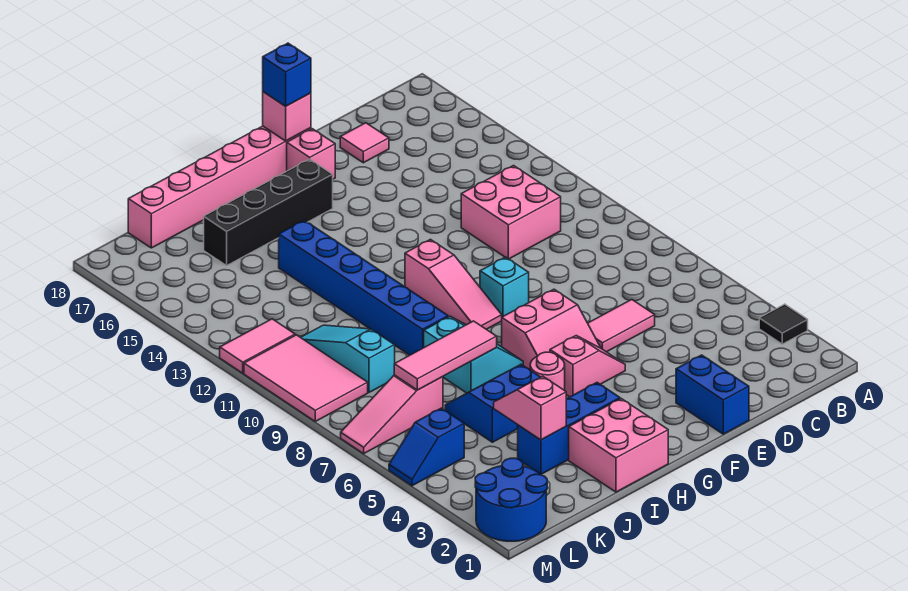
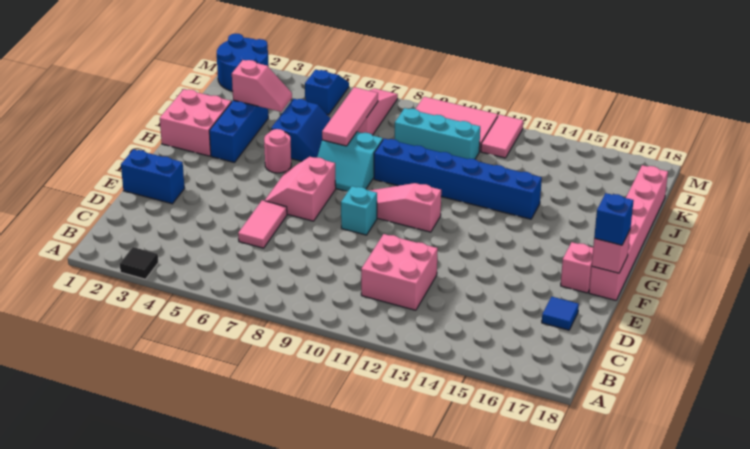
pink tile D17 level 1 -> blue tile D17 level 1
pink slope F5:G5 level 1 top G -> none
black brick G16:J16 level 1 -> none
cyan slope K9:K11 level 1 top 9 -> cyan brick K9:K11 level 1

